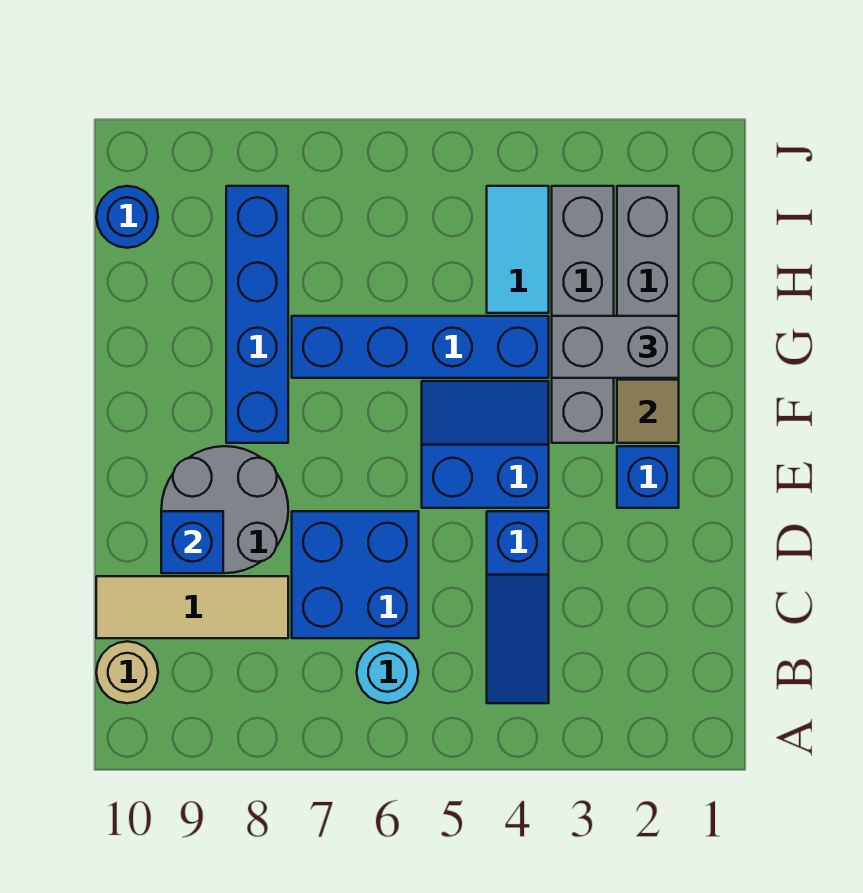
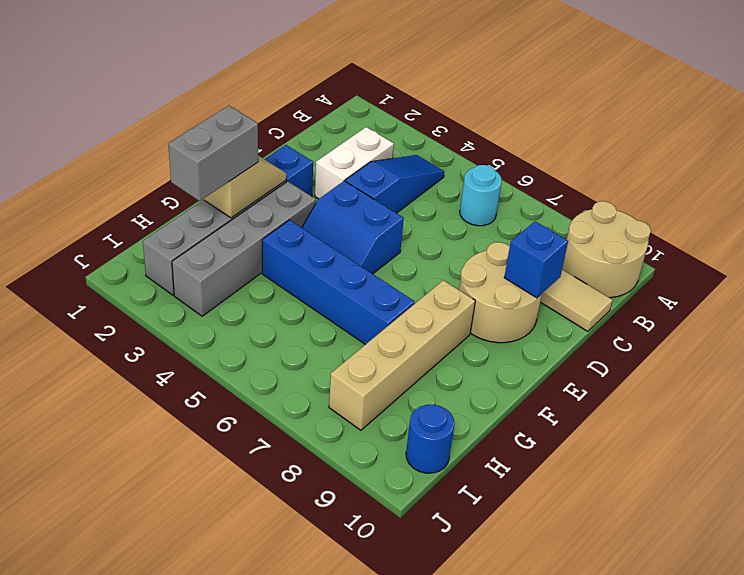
tan round brick B10 level 1 -> tan round brick A9:B10 level 1
none -> white brick C3:D3 level 1
blue brick C6:D7 level 1 -> none
grey round brick D8:E9 level 1 -> tan round brick D8:E9 level 1
blue brick F8:I8 level 1 -> tan brick F8:I8 level 1
grey brick G2:G3 level 3 -> grey brick G2:H2 level 3
cyan tile H4:I4 level 1 -> none

